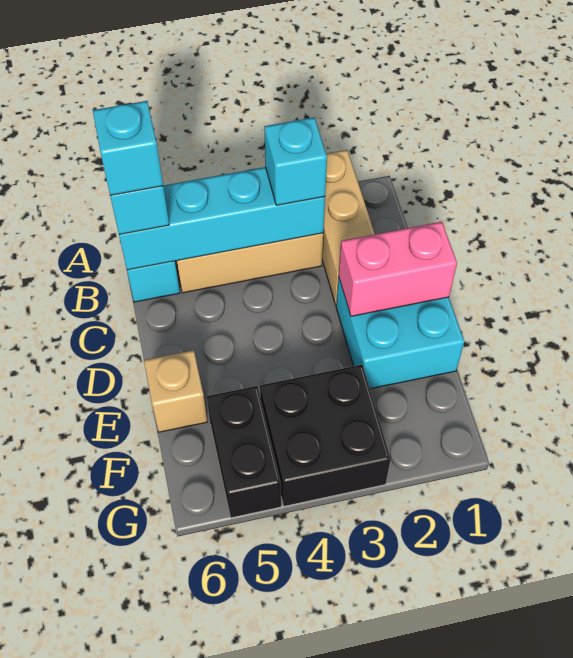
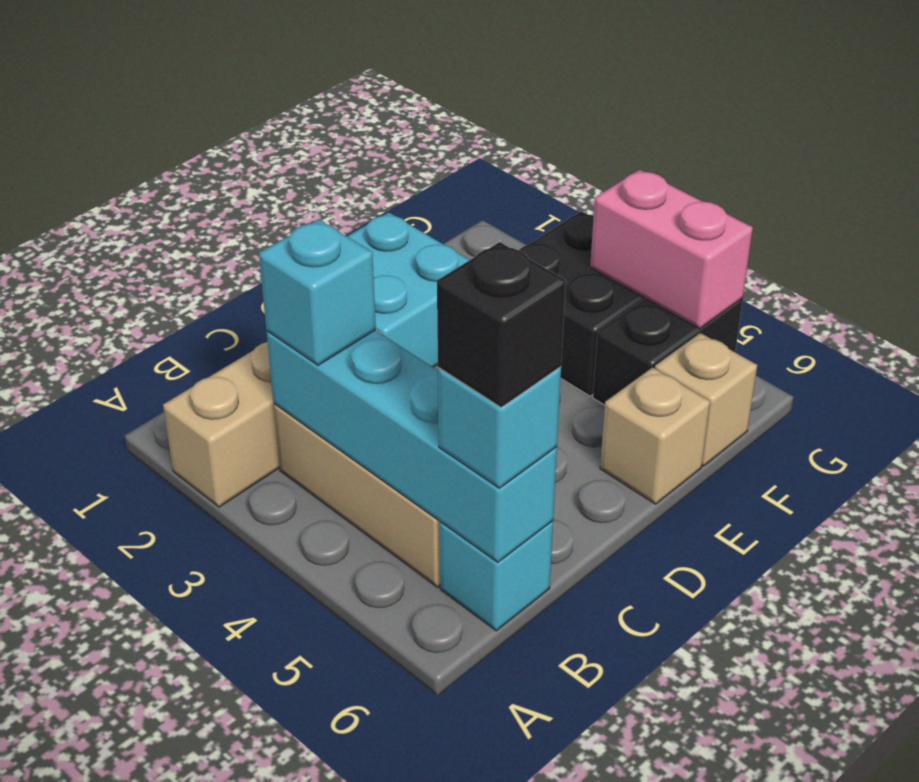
cyan brick B6 level 4 -> black brick B6 level 4
pink brick D1:D2 level 2 -> pink brick G4:G5 level 2
none -> tan brick F6 level 1

